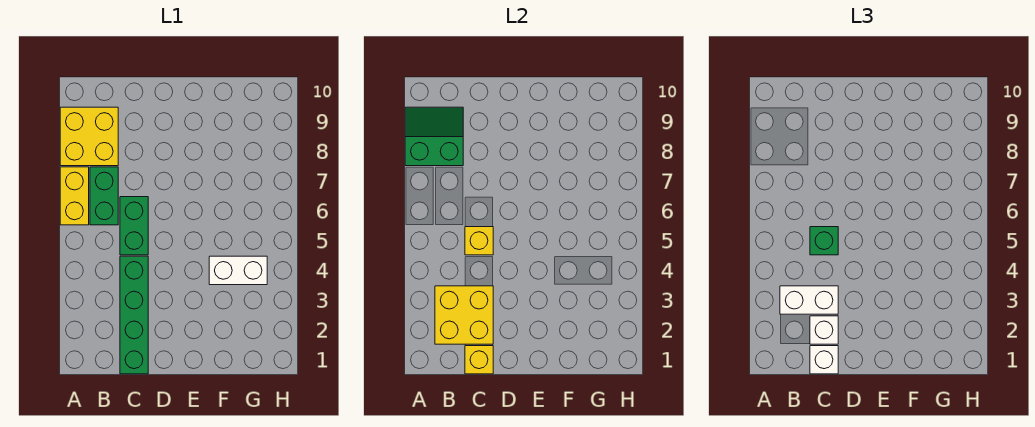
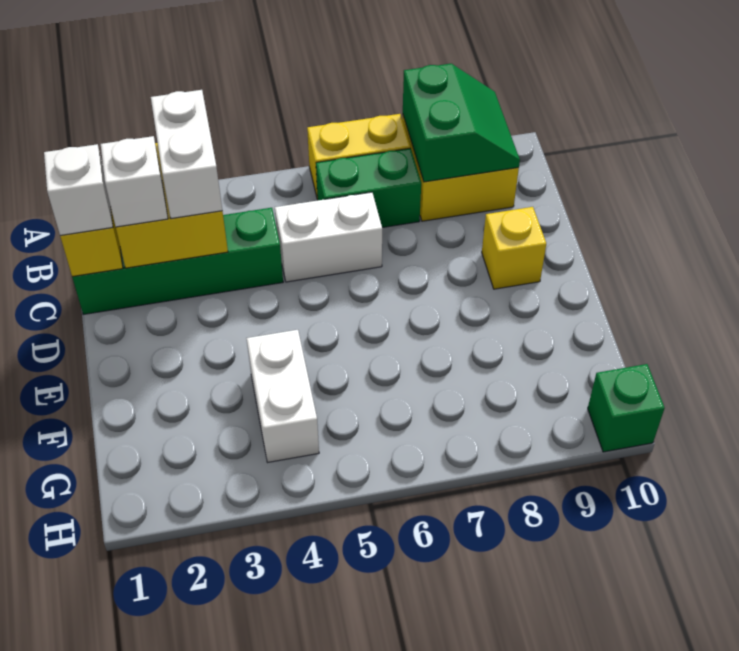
green brick C5:C6 level 1 -> white brick C5:C6 level 1
yellow brick C5 level 2 -> yellow brick D9 level 1
green brick C5 level 3 -> green brick H10 level 1

